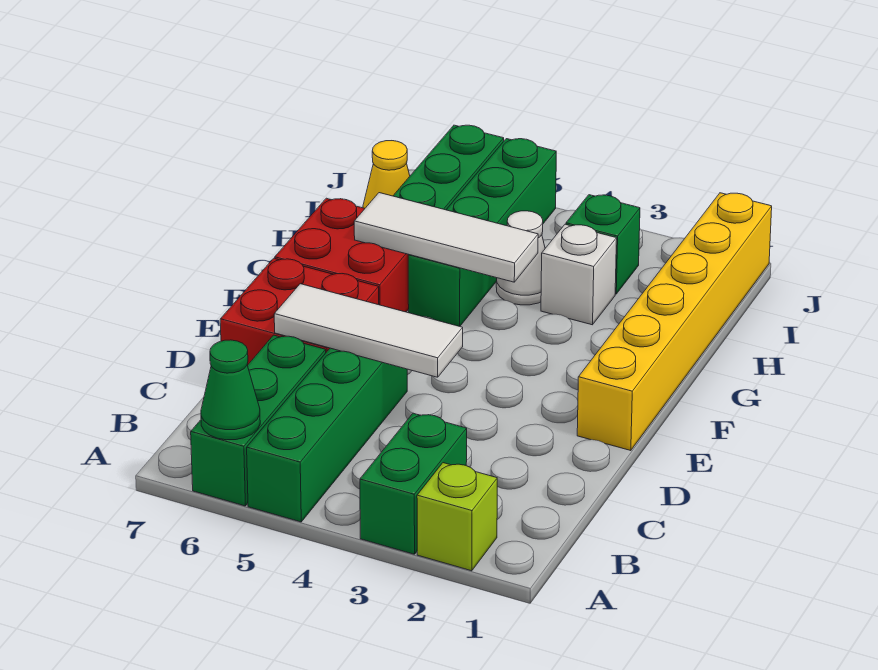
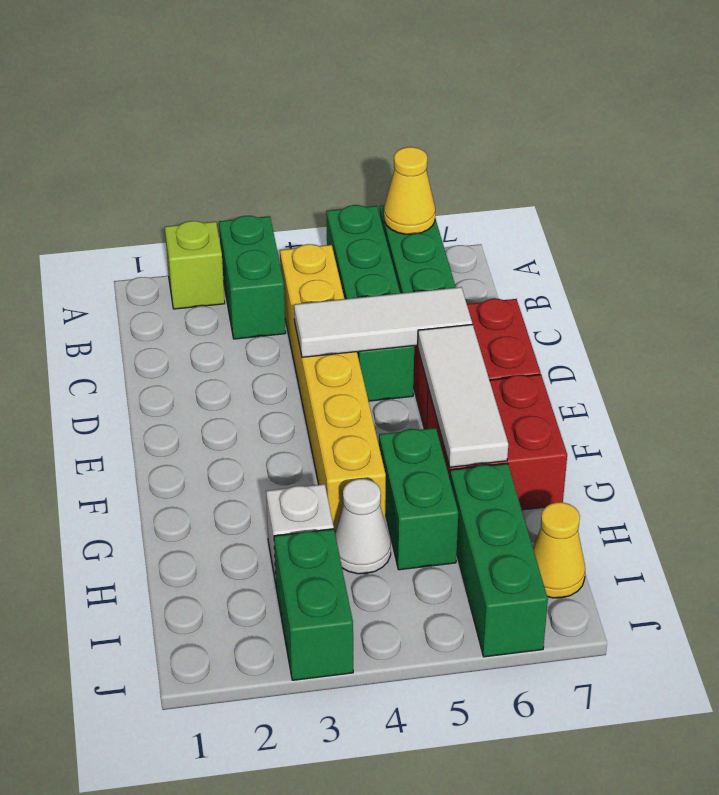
green cone A6 level 2 -> yellow cone A6 level 2
yellow brick E1:J1 level 1 -> yellow brick B4:G4 level 1
white tile G4:G6 level 2 -> white tile E6:G6 level 2
green brick G5:J5 level 1 -> green brick G5:H5 level 1
green brick I3 level 1 -> green brick I3:J3 level 1

